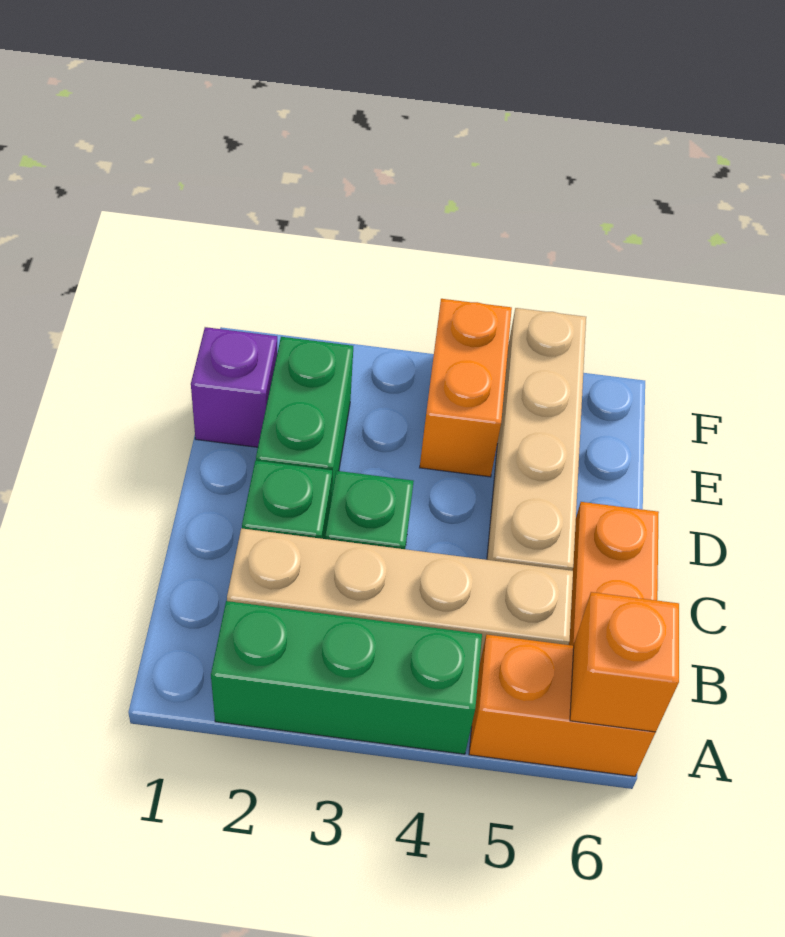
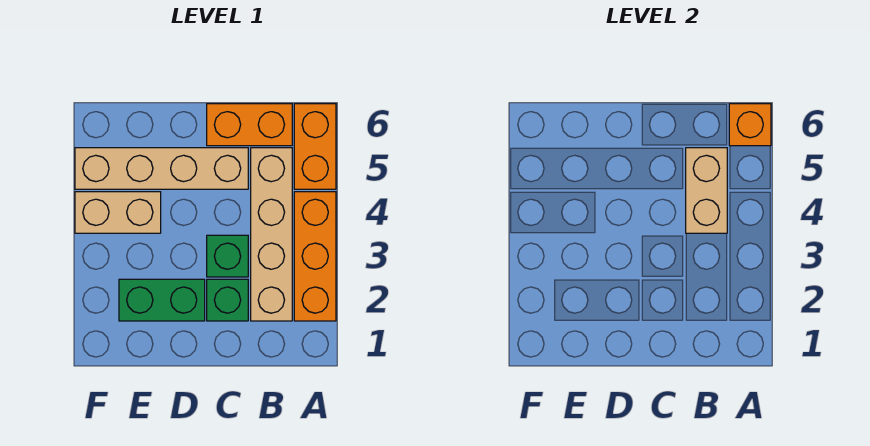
green brick A2:A4 level 1 -> orange brick A2:A4 level 1
none -> tan brick B4:B5 level 2
purple brick E1 level 1 -> none
orange brick E4:F4 level 1 -> tan brick E4:F4 level 1

